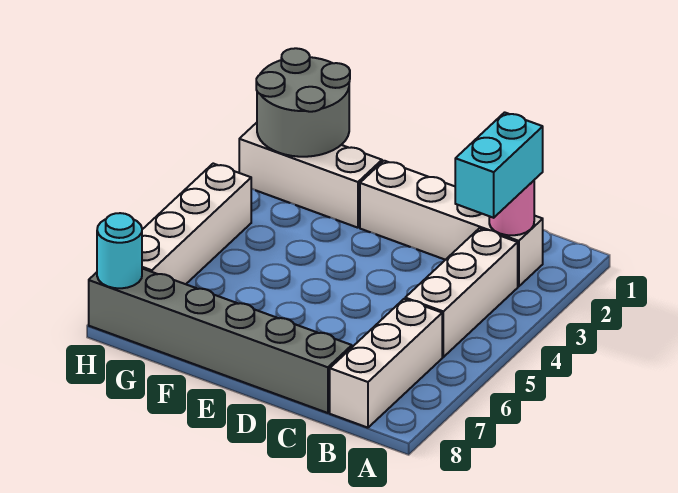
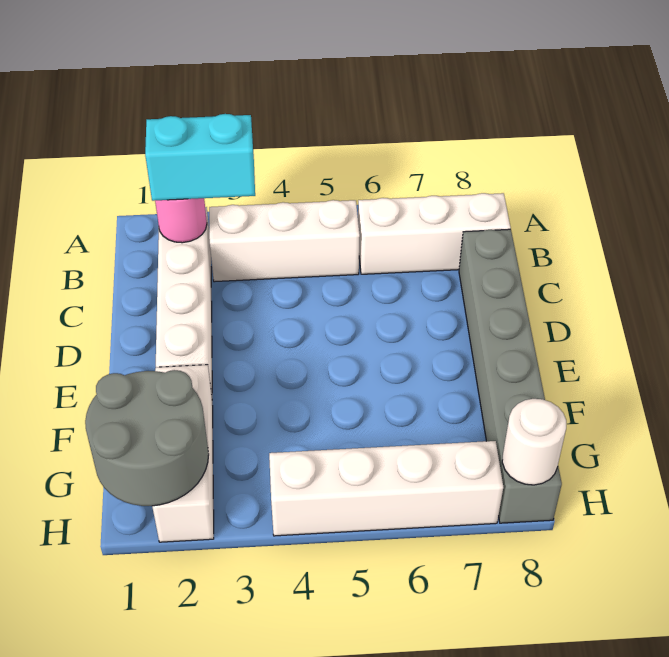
cyan round brick H8 level 2 -> white round brick H8 level 2

